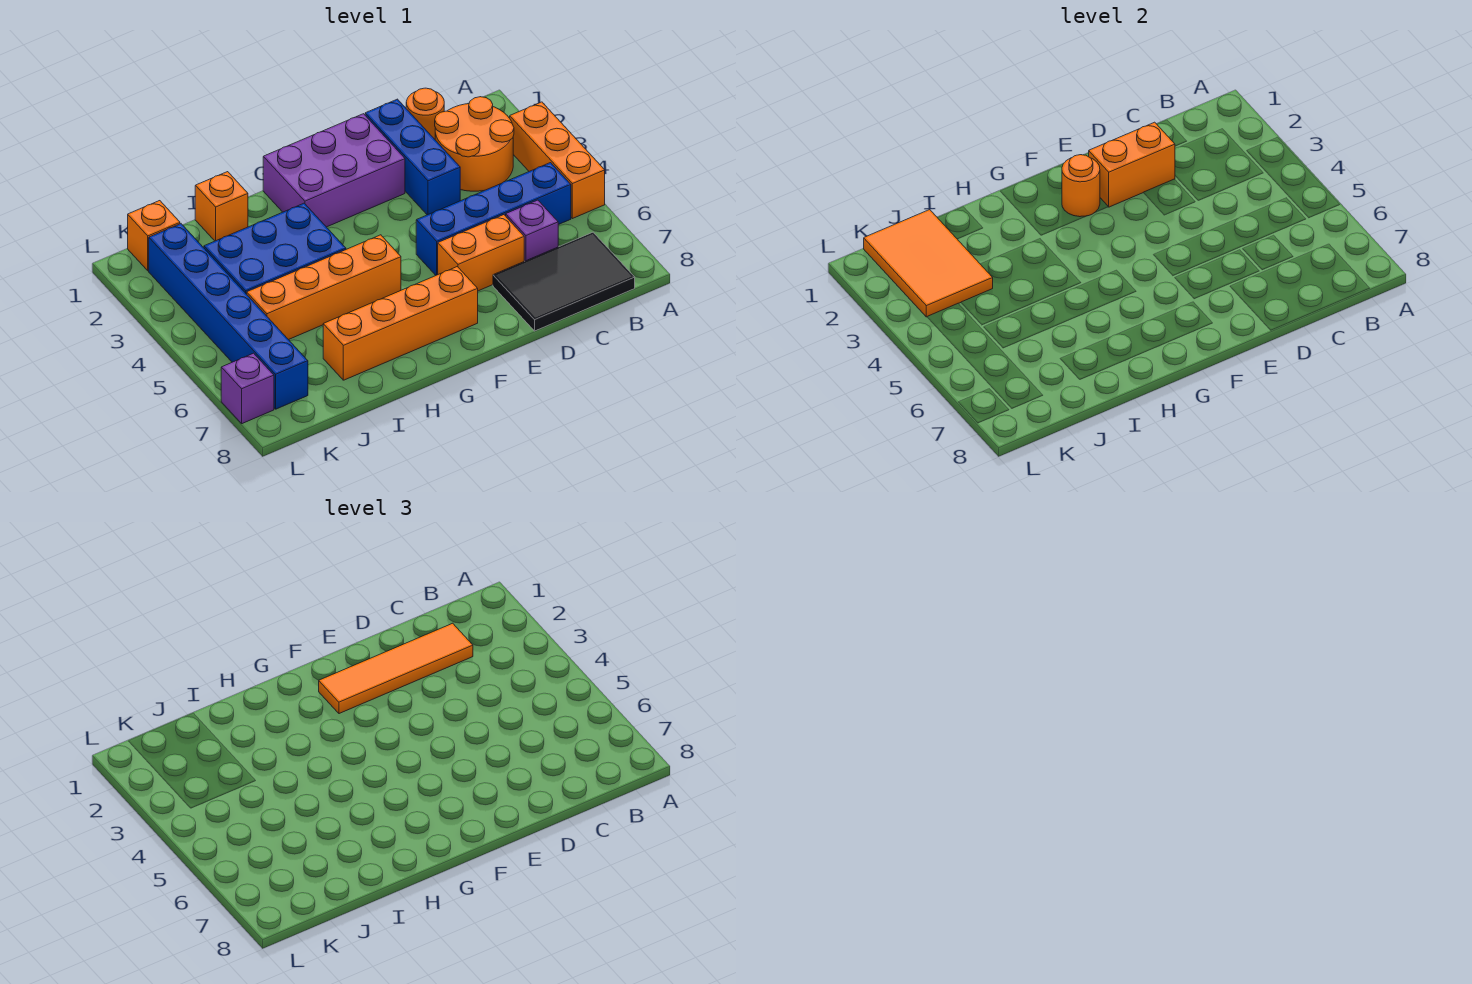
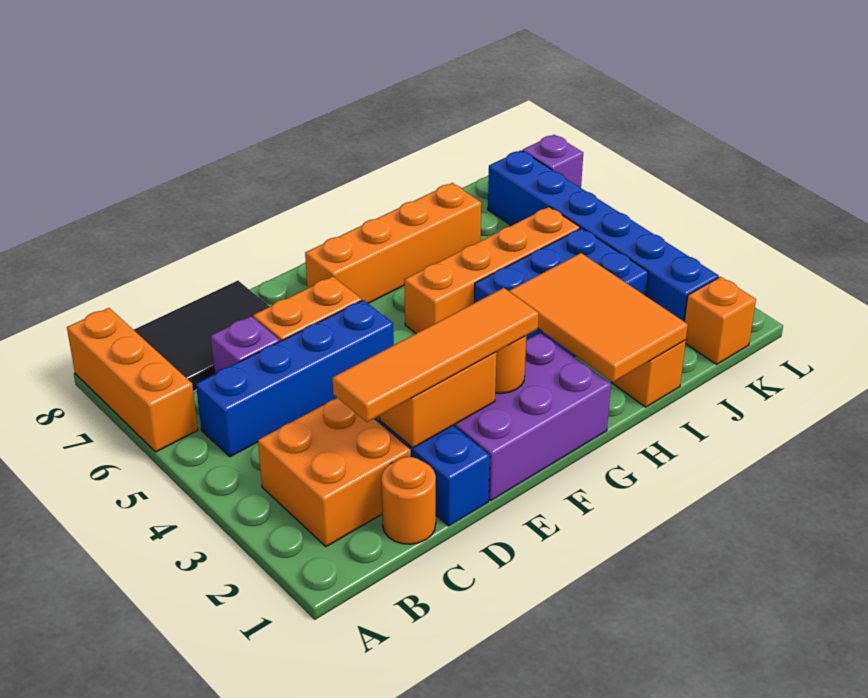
orange brick A3:A5 level 1 -> orange brick A6:A8 level 1
orange round brick B2:C3 level 1 -> orange brick B2:C3 level 1
orange tile J1:K3 level 2 -> orange tile H1:I3 level 2

